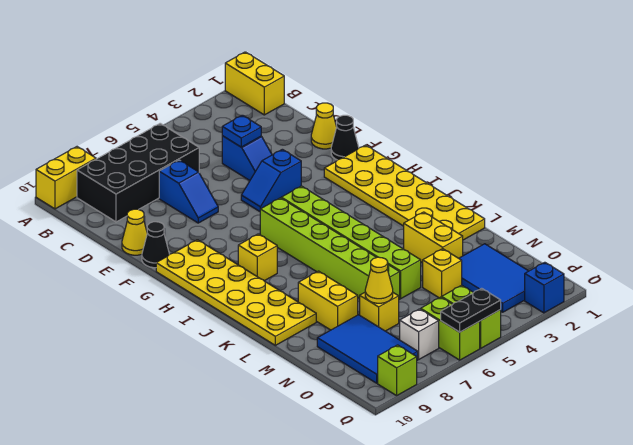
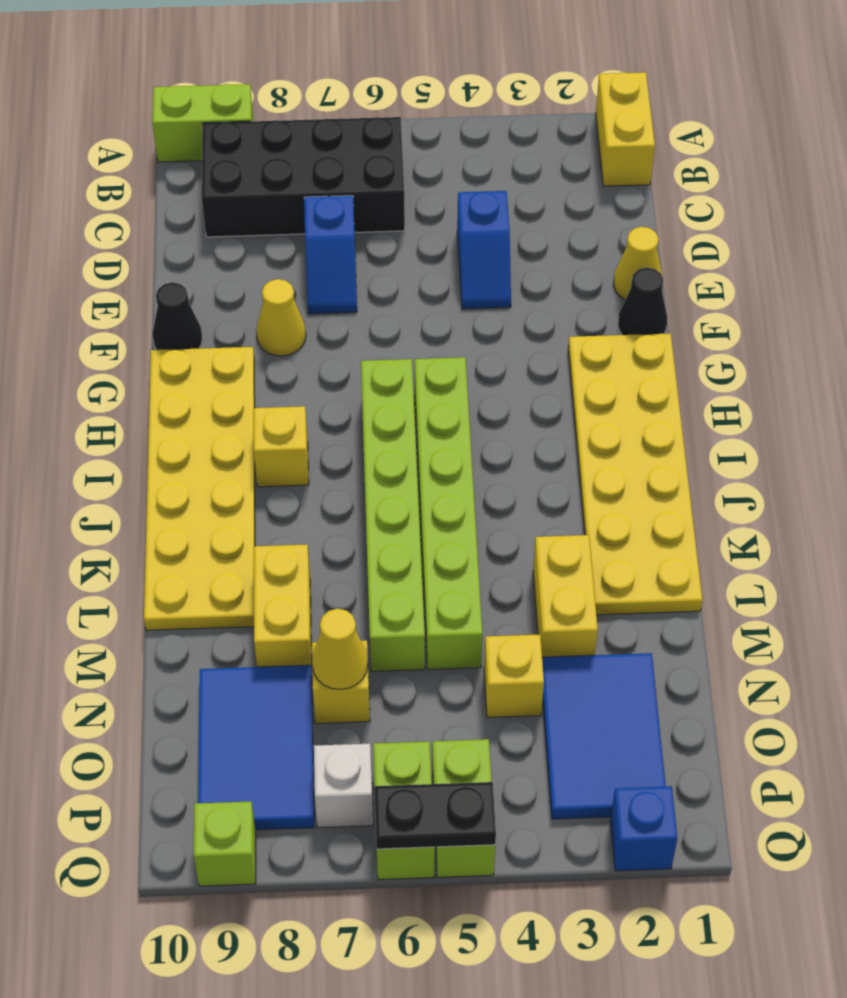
yellow brick A9:A10 level 1 -> lime brick A9:A10 level 1
blue plate D4 level 2 -> none
yellow cone E10 level 1 -> yellow cone F8 level 1
blue slope F4:F5 level 1 top 4 -> none

